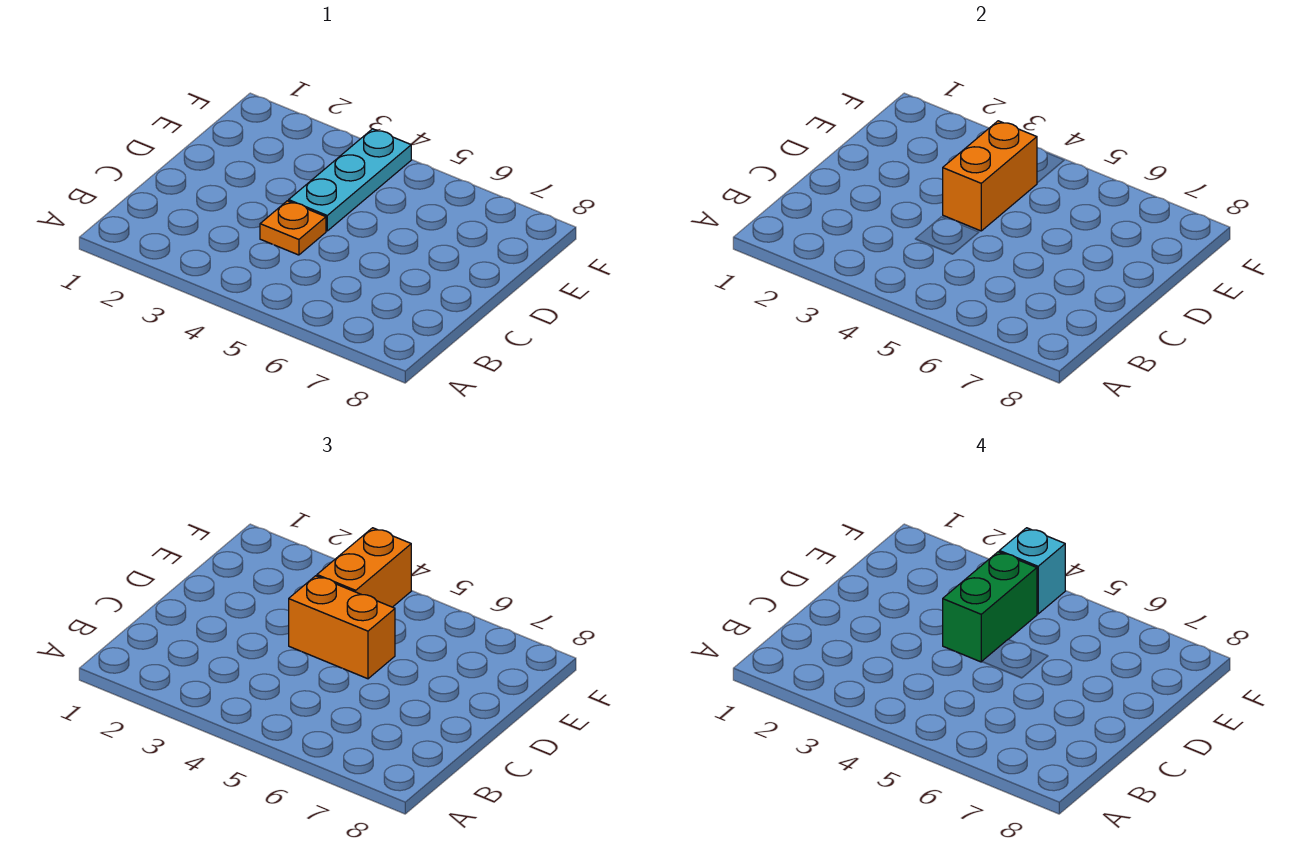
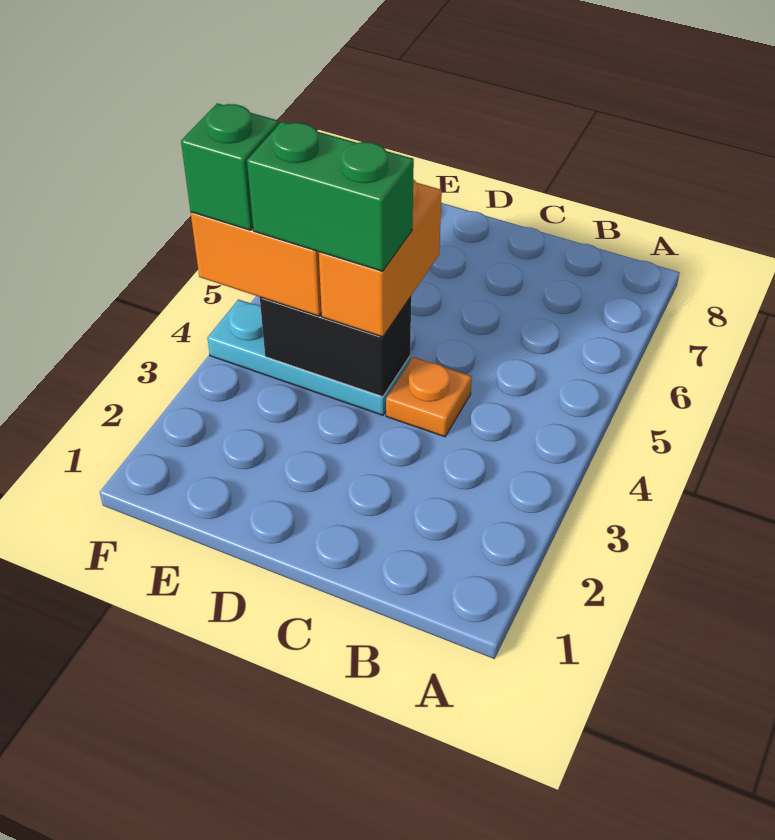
orange brick D4:E4 level 2 -> black brick D4:E4 level 2
cyan brick F4 level 4 -> green brick F4 level 4

